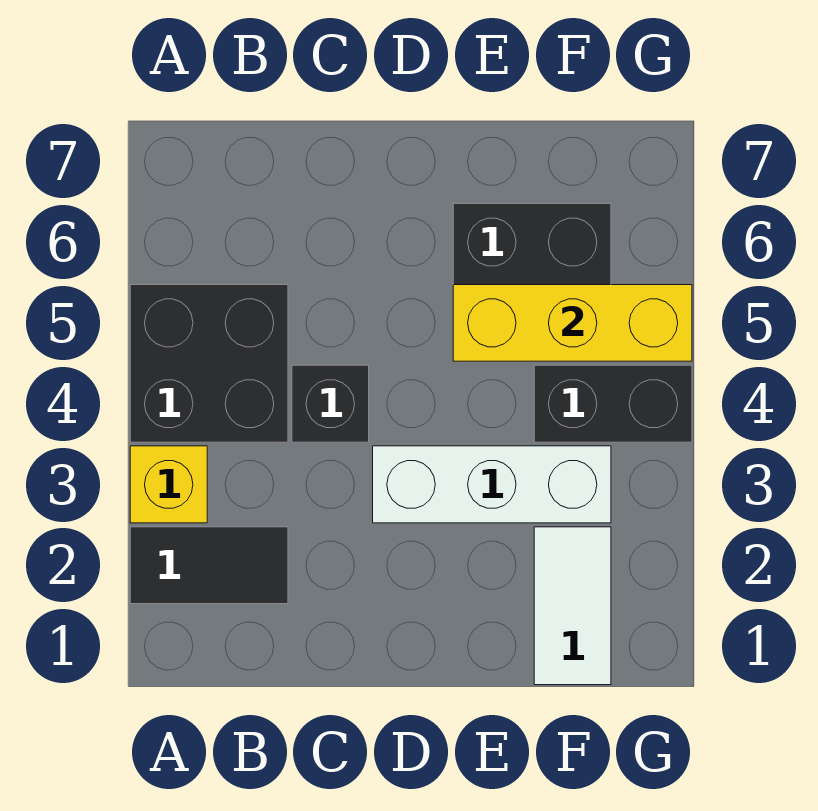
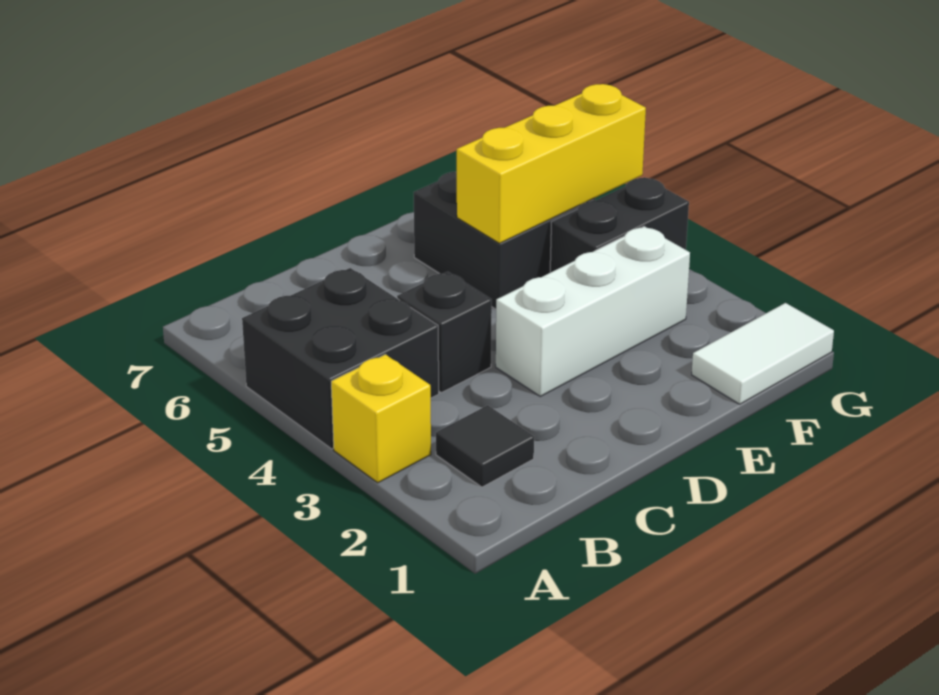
black tile A2:B2 level 1 -> black tile B2 level 1
white tile F1:F2 level 1 -> white tile F1:G1 level 1

